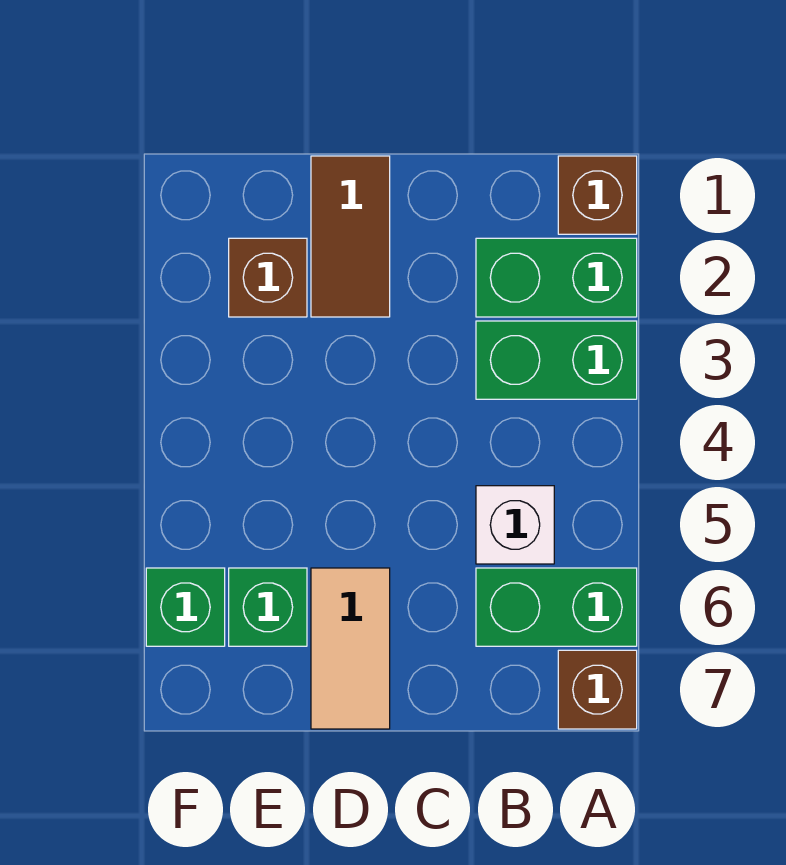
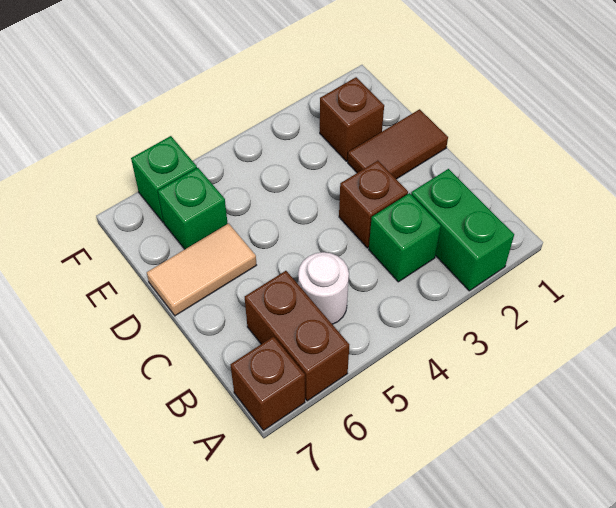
brown brick A1 level 1 -> brown brick C3 level 1
green brick A3:B3 level 1 -> green brick B3 level 1
green brick A6:B6 level 1 -> brown brick A6:B6 level 1
white brick B5 level 1 -> white round brick B5 level 1

